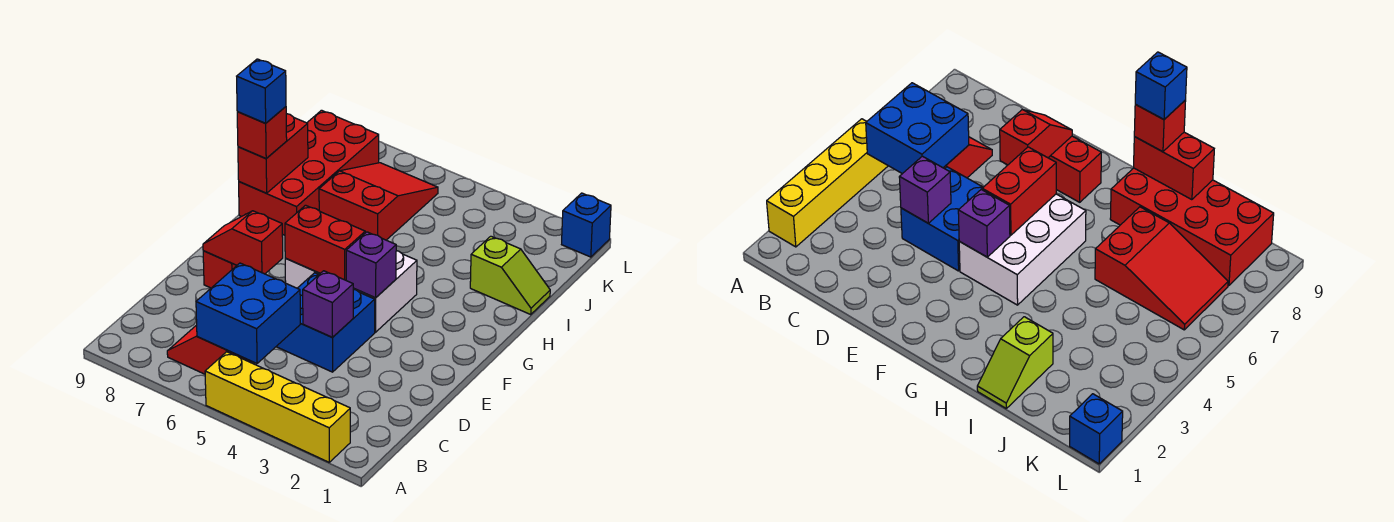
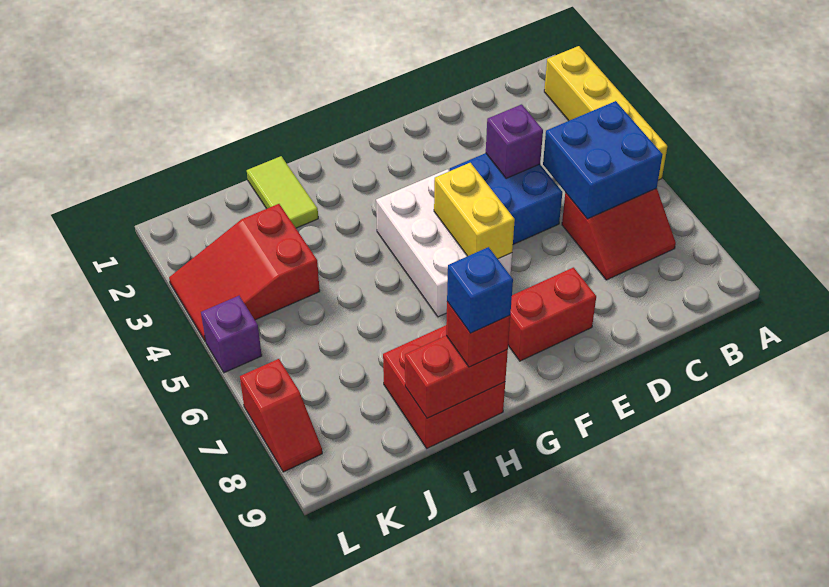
red slope E7:E8 level 2 top 7 -> red slope L7:L8 level 1 top 7
purple brick F4 level 2 -> purple brick L5 level 1
red brick F5:F6 level 2 -> yellow brick F5:F6 level 2
red brick H8:K9 level 1 -> red brick H8:I9 level 1
lime slope I1:I2 level 1 top 2 -> lime tile I1:I2 level 1
red slope I6:K7 level 1 top I -> red slope J3:L4 level 1 top J
blue brick L1 level 1 -> none

